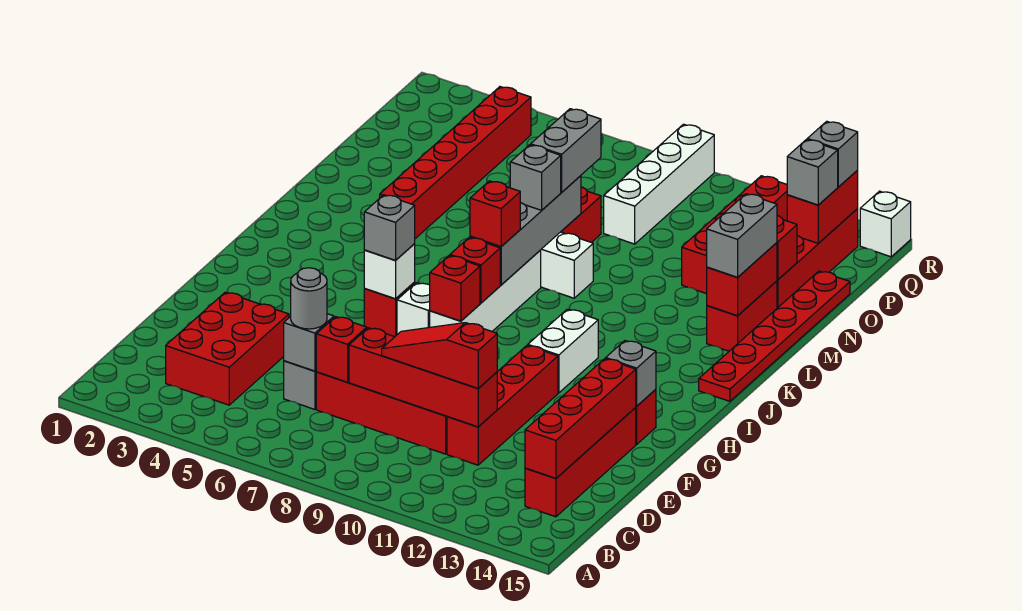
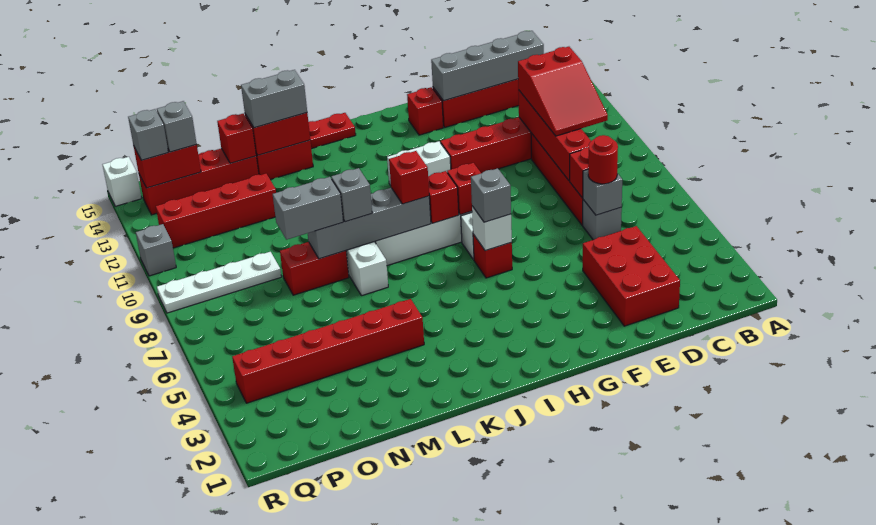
red brick C3:E4 level 1 -> red brick D2:E4 level 1
red brick C14:F14 level 2 -> grey brick C14:F14 level 2
grey round brick D6 level 3 -> red round brick D6 level 3
red slope D9:D11 level 3 top 11 -> red slope C9:D11 level 3 top 11
grey brick G14 level 2 -> grey brick R11 level 1
white brick O9:R9 level 1 -> white plate O9:R9 level 1

